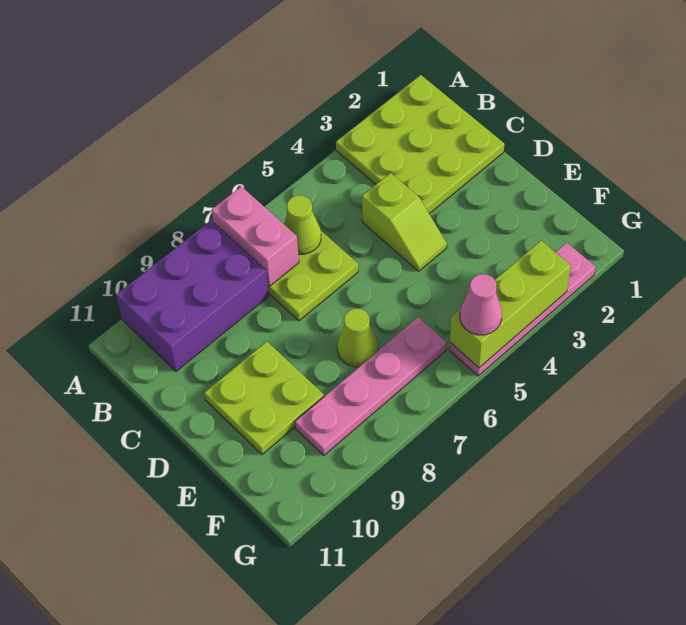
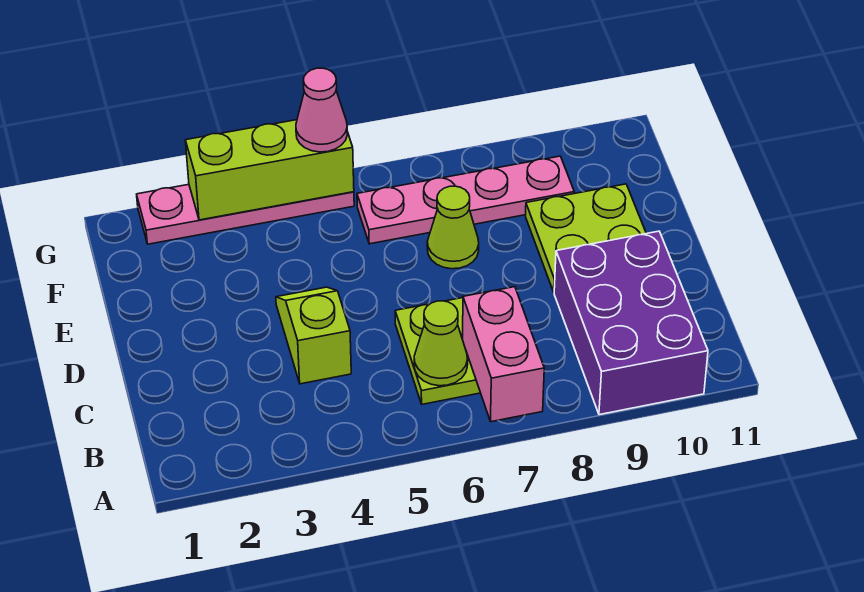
lime plate A1:C3 level 1 -> none
purple brick A8:B10 level 1 -> purple brick A9:C10 level 1

